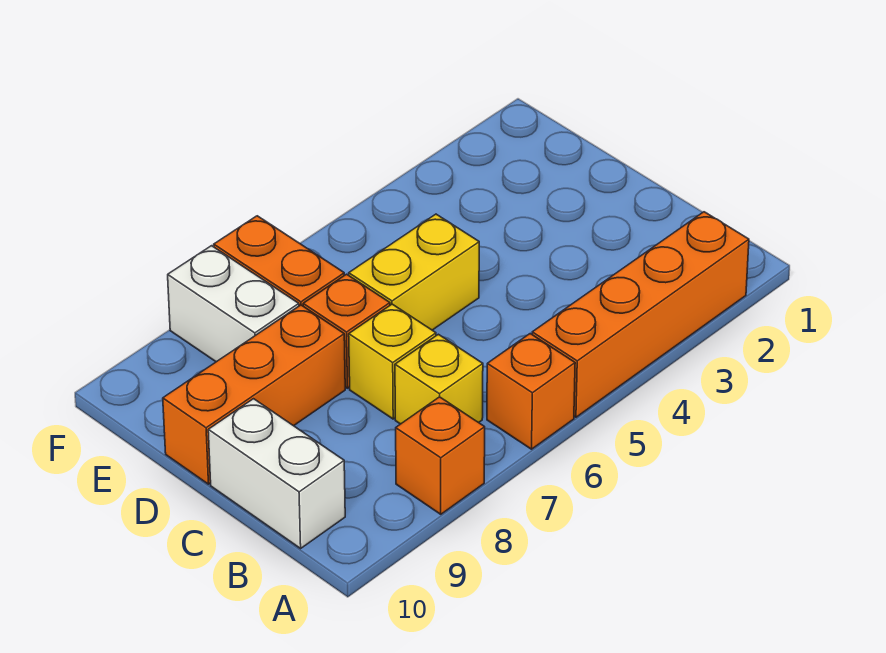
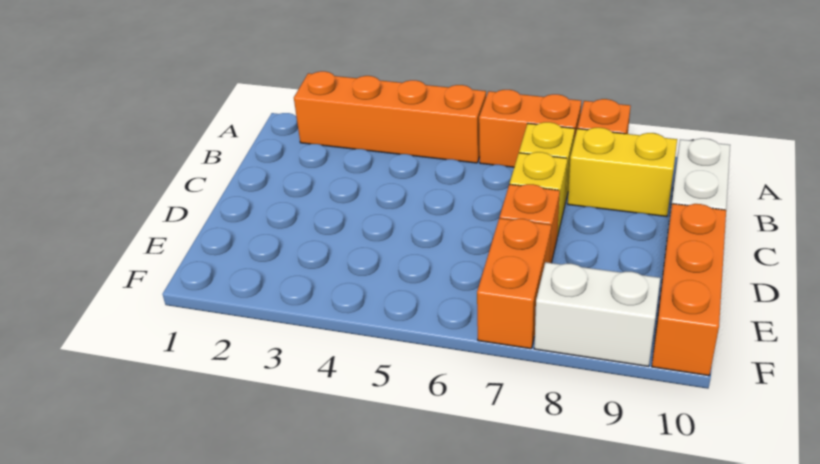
orange brick A6 level 1 -> orange brick A6:A7 level 1
yellow brick D5:D6 level 1 -> yellow brick B8:B9 level 1
orange brick D8:D10 level 1 -> orange brick D10:F10 level 1
white brick E8:F8 level 1 -> white brick F8:F9 level 1

